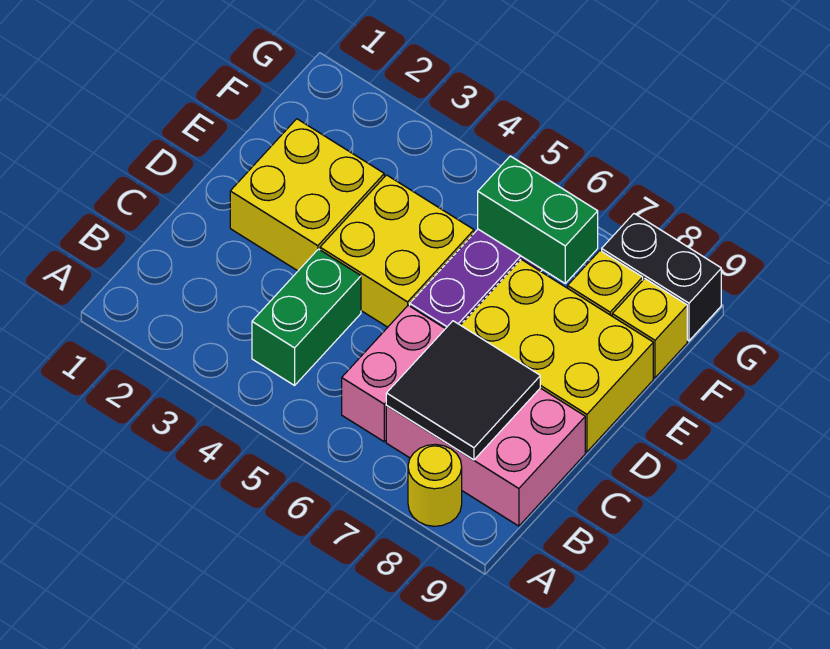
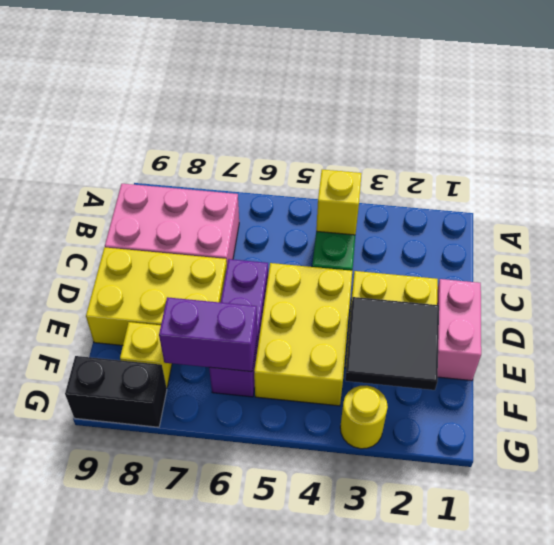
yellow round brick A8 level 1 -> yellow round brick G3 level 1
pink brick B6:C6 level 1 -> pink brick D1:E1 level 1
black tile B7:C8 level 2 -> black tile E2:F3 level 2
yellow brick D4:E5 level 1 -> yellow brick D4:F5 level 1
green brick F6:F7 level 2 -> purple brick F6:F7 level 2
yellow brick F9 level 1 -> yellow brick B4 level 2

